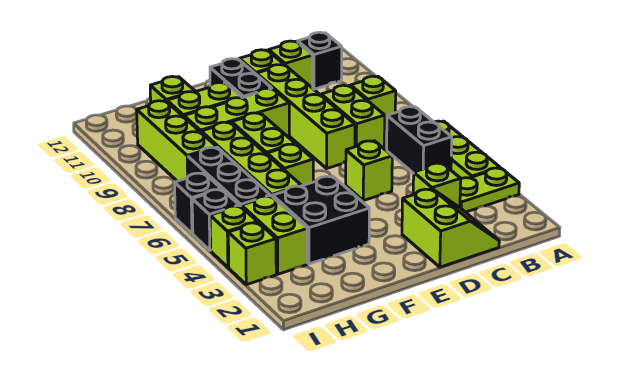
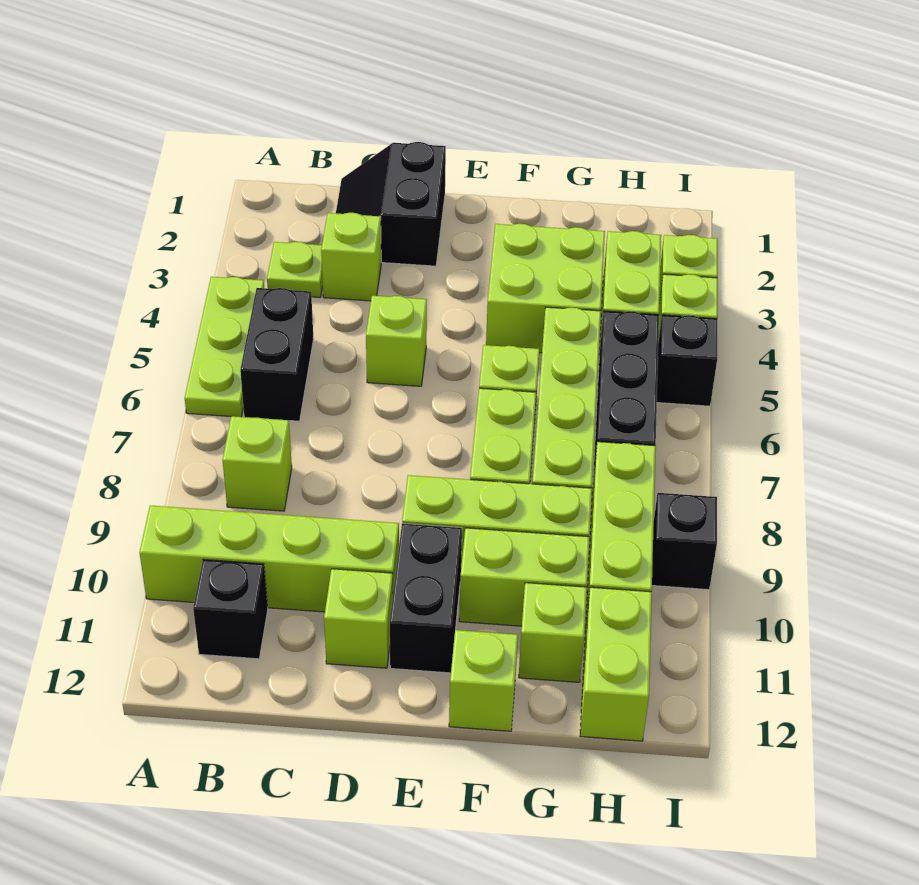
lime plate A3:B3 level 1 -> lime plate B3 level 1
lime slope C1:D2 level 1 top D -> black slope C1:D2 level 1 top D
lime brick C7:C8 level 1 -> lime brick H11:H12 level 1
lime brick C11 level 1 -> lime brick F12 level 1
lime brick D7:D10 level 1 -> lime brick A10:D10 level 1
black brick F3:G4 level 1 -> lime brick F3:G4 level 1
black brick I6 level 1 -> black brick I9 level 1

